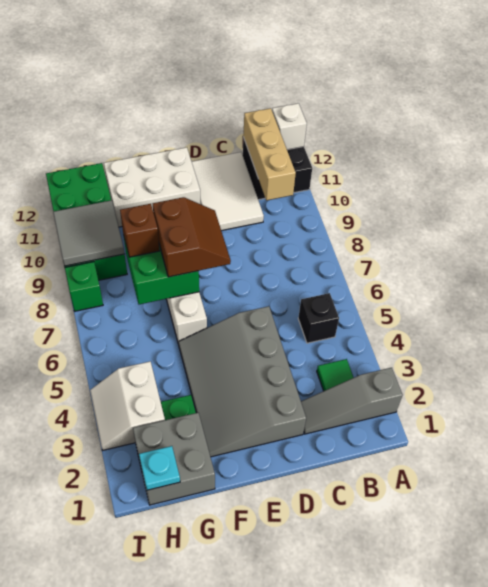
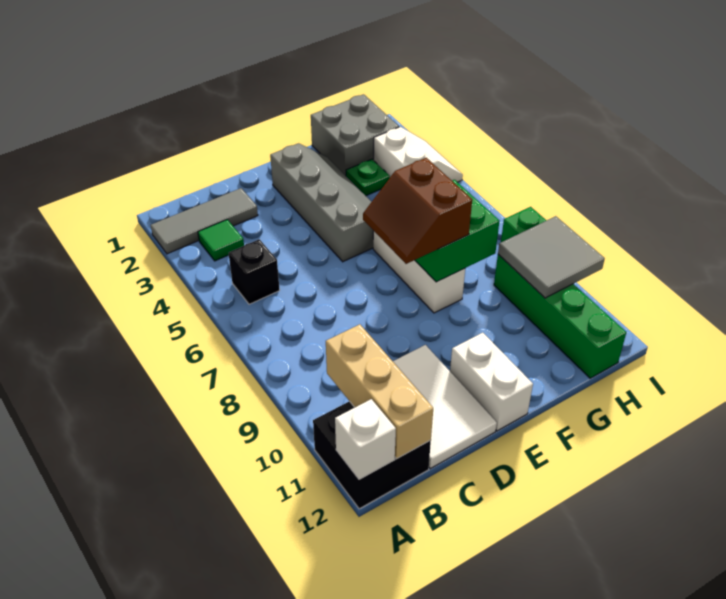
grey slope A2:C2 level 1 top A -> grey tile A2:C2 level 1
grey slope D2:F5 level 1 top D -> grey slope E2:F5 level 1 top E
white brick E11:G12 level 1 -> white brick E11:E12 level 1
brown brick G8 level 3 -> none
cyan plate H1 level 2 -> none
green brick H9:I12 level 1 -> green brick H9:H12 level 1

